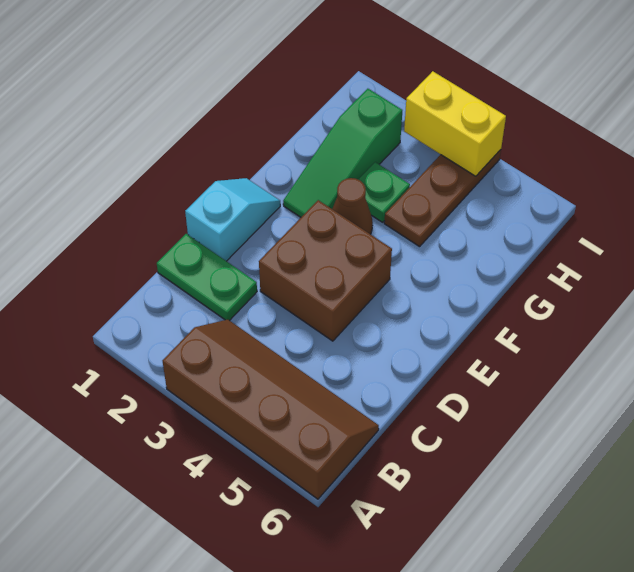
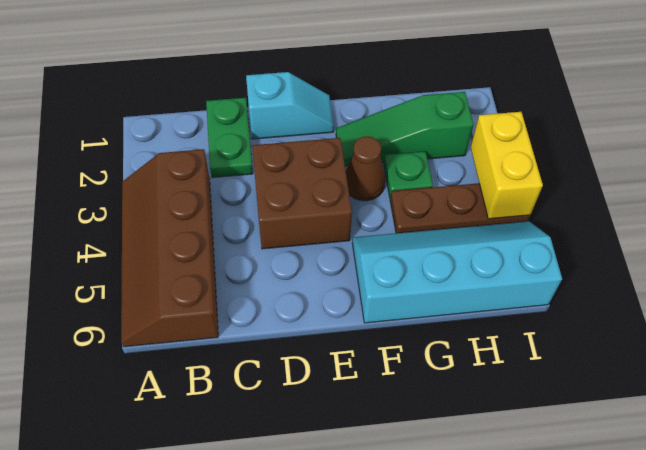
brown slope A3:B6 level 1 top A -> brown slope A3:B6 level 1 top B
none -> cyan slope F5:I6 level 1 top 6

